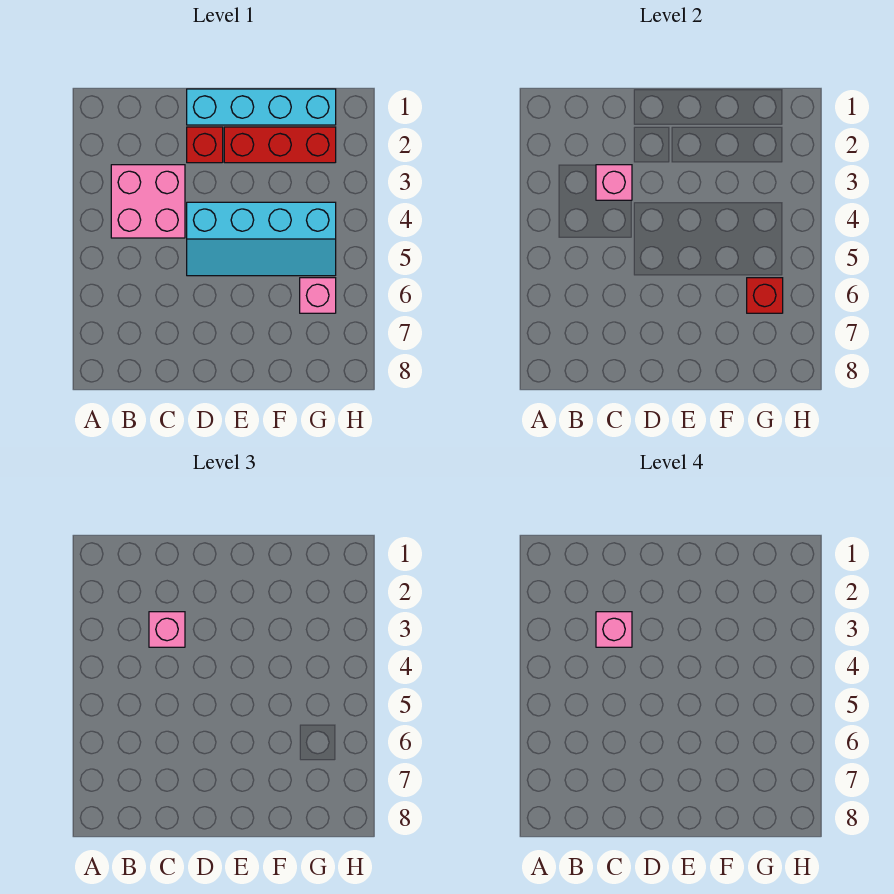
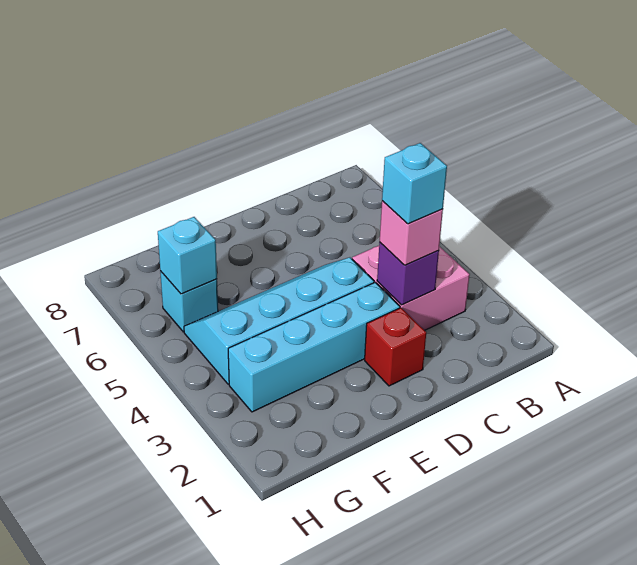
pink brick C3 level 2 -> purple brick C3 level 2
pink brick C3 level 4 -> cyan brick C3 level 4
cyan brick D1:G1 level 1 -> cyan brick D3:G3 level 1
red brick E2:G2 level 1 -> none
pink brick G6 level 1 -> cyan brick G6 level 1
red brick G6 level 2 -> cyan brick G6 level 2

